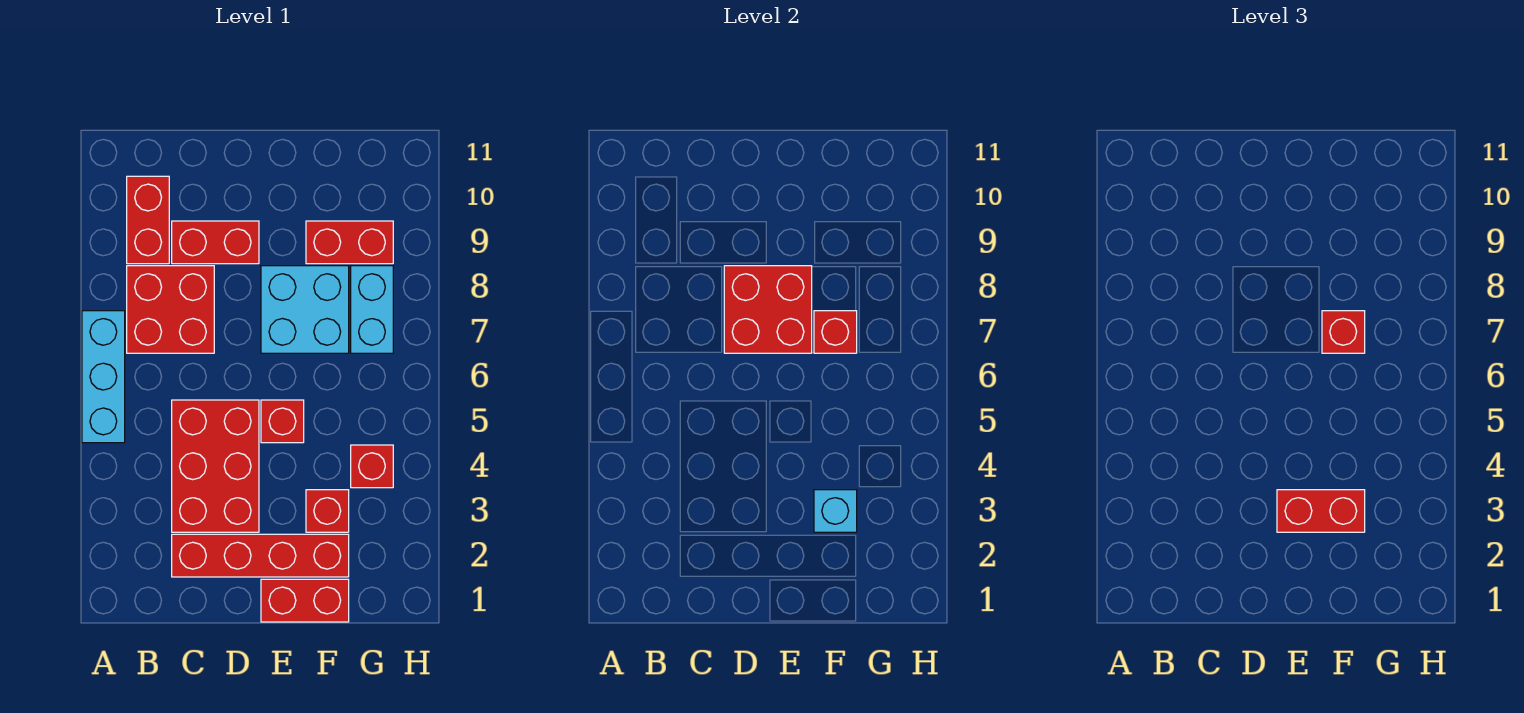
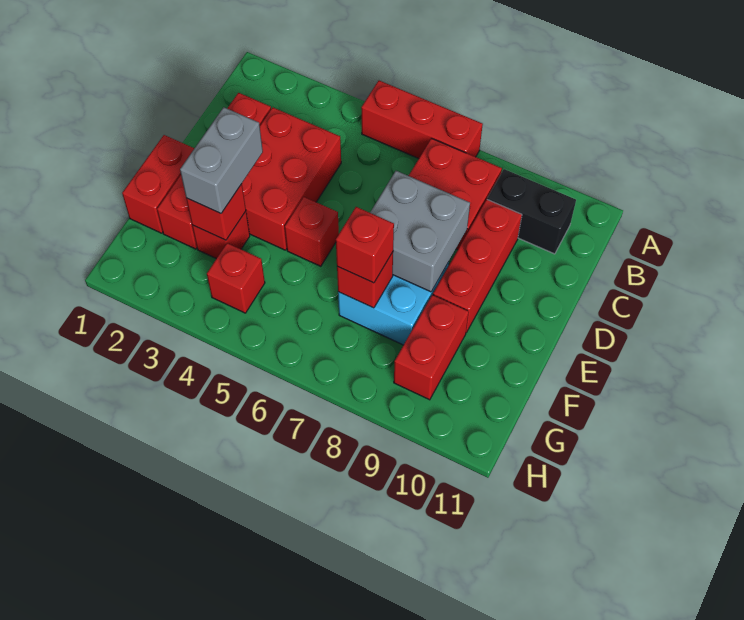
cyan brick A5:A7 level 1 -> red brick A5:A7 level 1
red brick B9:B10 level 1 -> black brick B9:B10 level 1
red brick C3:D5 level 1 -> red brick C3:E4 level 1
red brick C9:D9 level 1 -> red brick C9:E9 level 1
red brick D7:E8 level 2 -> grey brick D7:E8 level 2
red brick E3:F3 level 3 -> grey brick E3:F3 level 3
cyan brick F3 level 2 -> red brick F3 level 2
cyan brick G7:G8 level 1 -> none

